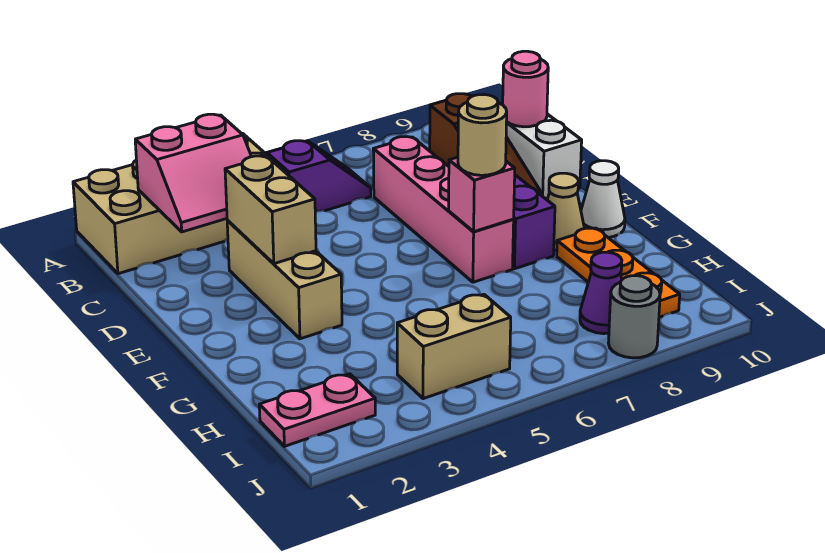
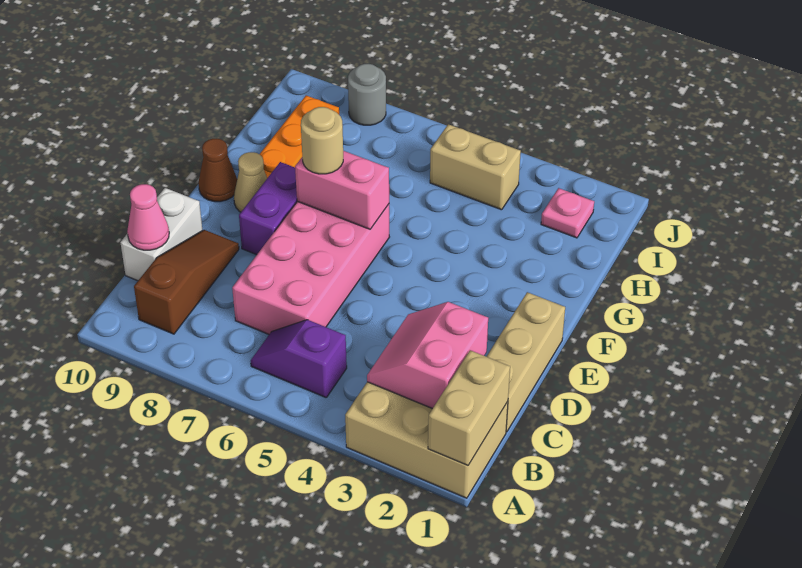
tan brick A1:B4 level 1 -> tan brick A1:B3 level 1
pink slope B2:C3 level 2 top B -> pink slope B2:C3 level 2 top 2
pink brick C7:F7 level 1 -> pink brick C6:F7 level 1
pink round brick C10 level 2 -> pink cone C10 level 2
tan brick D3:F3 level 1 -> tan brick C1:E1 level 1
tan brick D3:E3 level 2 -> tan brick A1:B1 level 2
pink brick F7 level 2 -> pink brick F6:F7 level 2
white cone F10 level 1 -> brown cone F10 level 1
pink plate I1:I2 level 1 -> pink plate I2 level 1
purple cone I8 level 1 -> none

